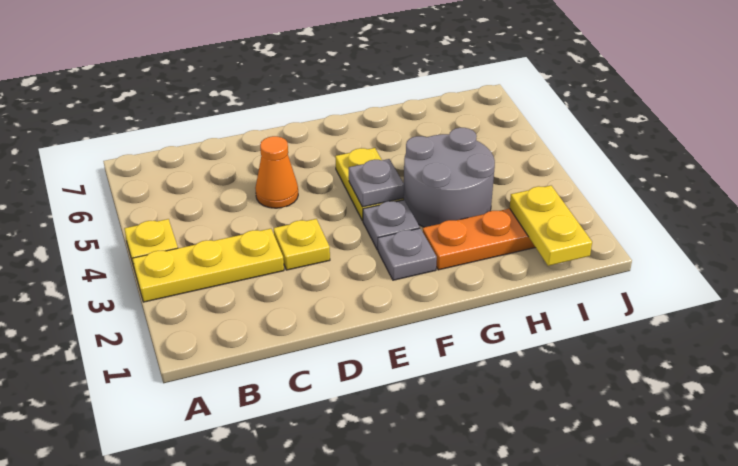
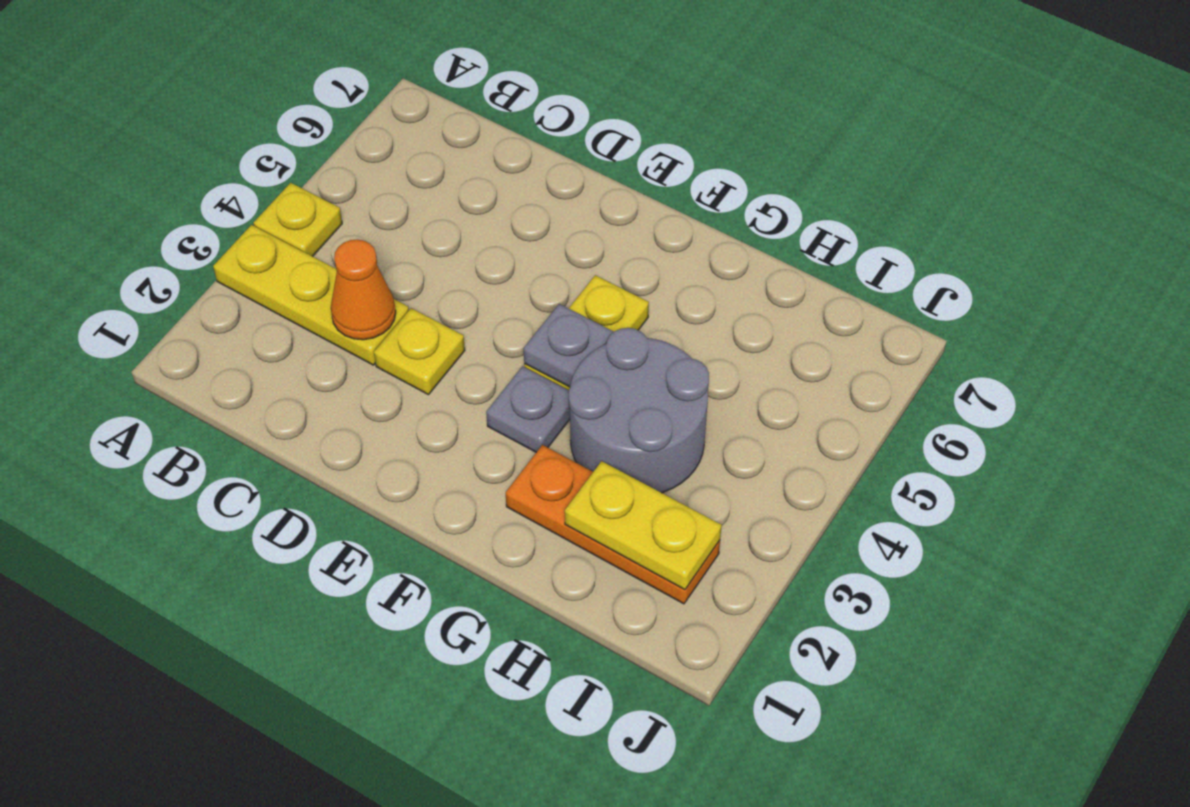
orange cone D5 level 1 -> orange cone C3 level 2
grey plate F2 level 1 -> none
yellow plate I1:I2 level 2 -> yellow plate H2:I2 level 2

